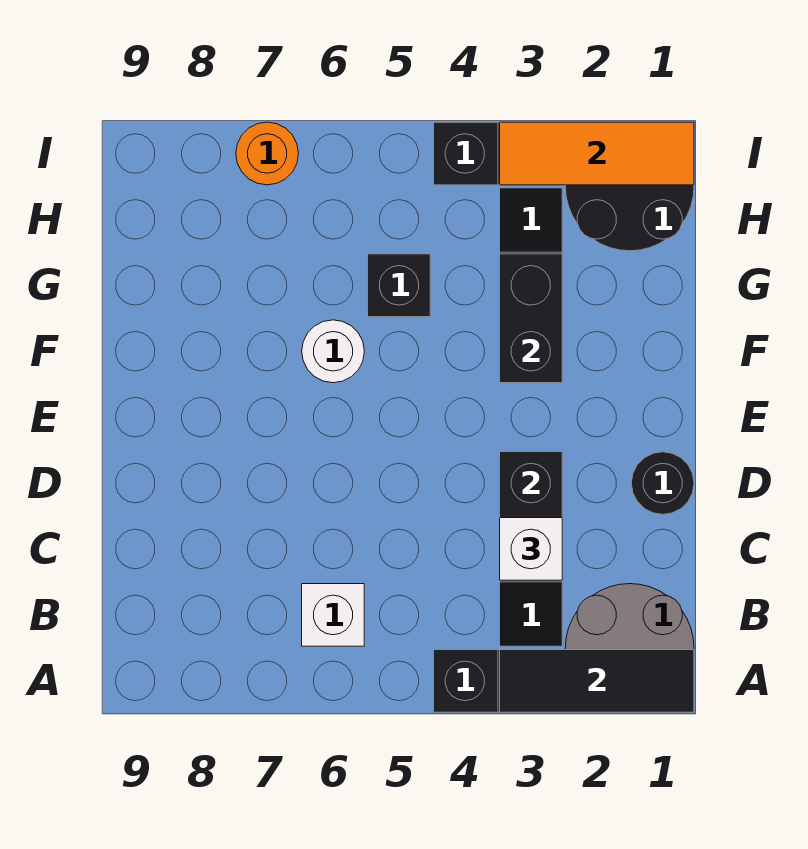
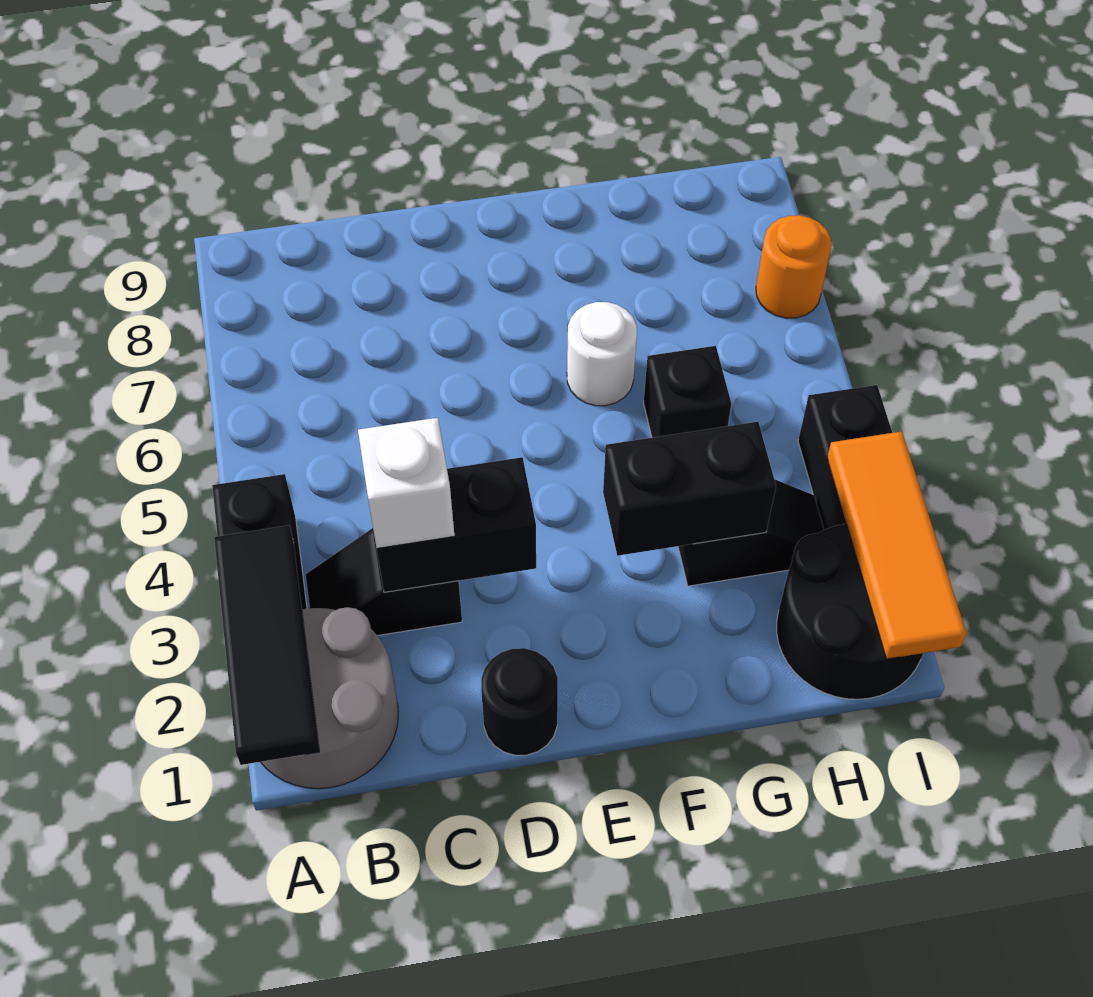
white brick B6 level 1 -> none

